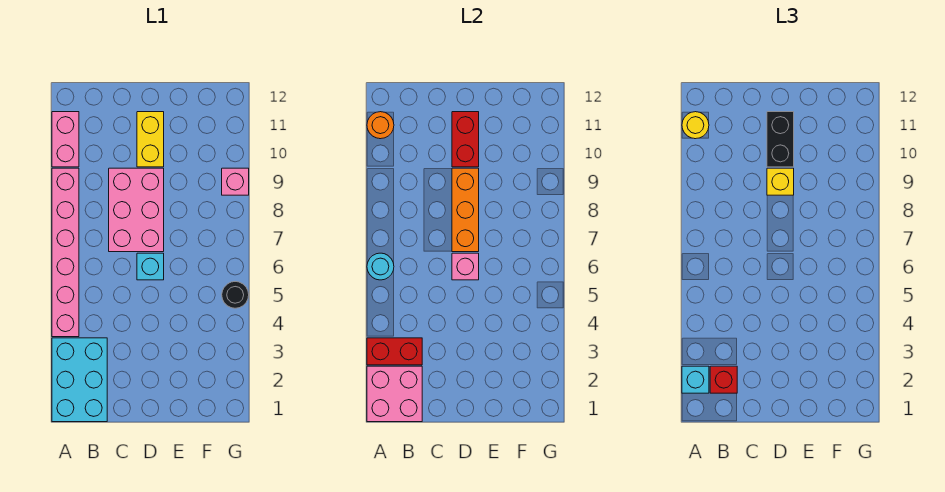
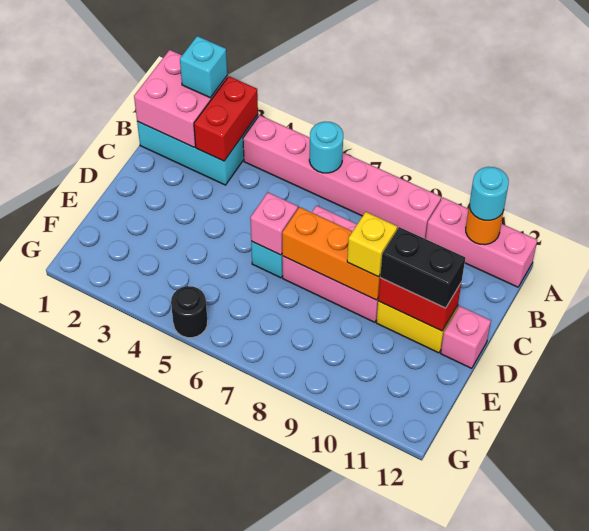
pink brick A10:A11 level 1 -> pink brick A10:A12 level 1
yellow round brick A11 level 3 -> cyan round brick A11 level 3
red brick B2 level 3 -> none
pink brick G9 level 1 -> pink brick D12 level 1

